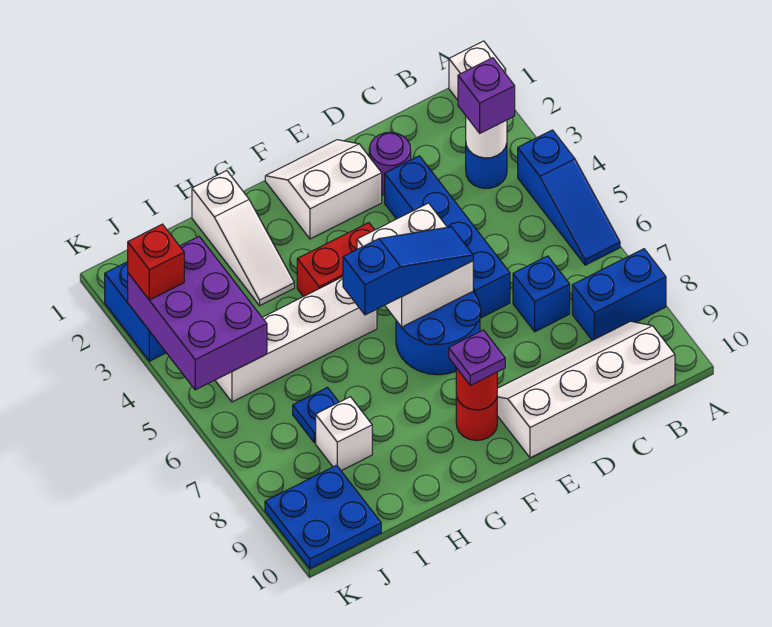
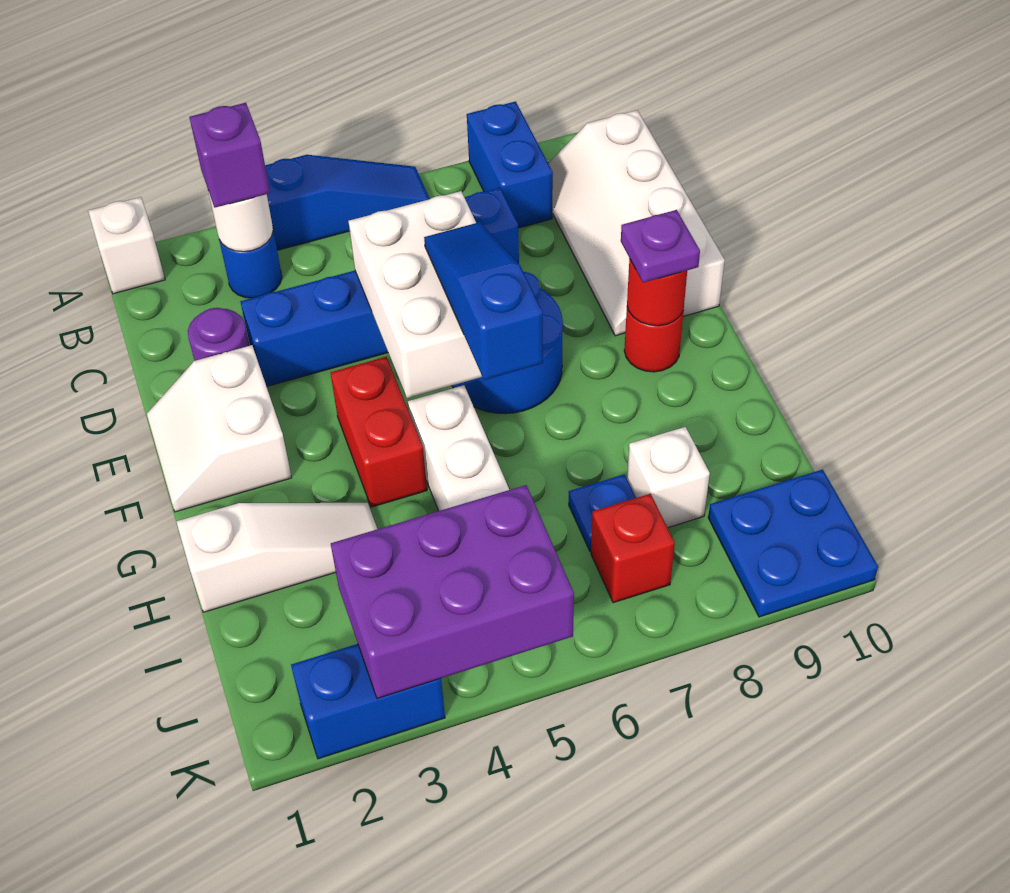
white brick E5:F6 level 2 -> white brick D5:F6 level 2
red brick K3 level 3 -> red brick J7 level 1

